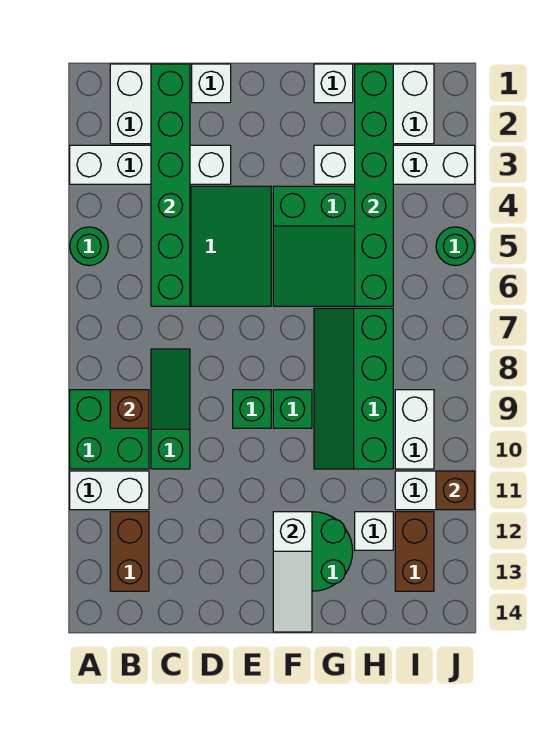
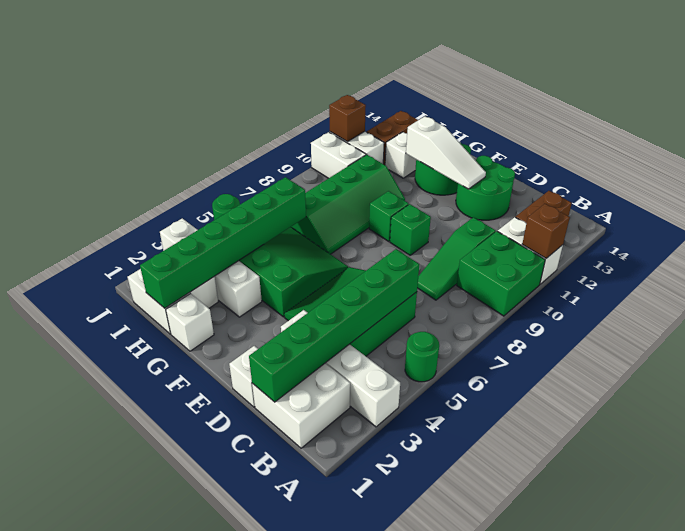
brown brick B9 level 2 -> brown brick A11 level 2
none -> green round brick D12:E13 level 1
white slope F12:F14 level 2 top 12 -> white slope E12:G12 level 2 top G
white brick I9:I10 level 1 -> white brick I10:J10 level 1

